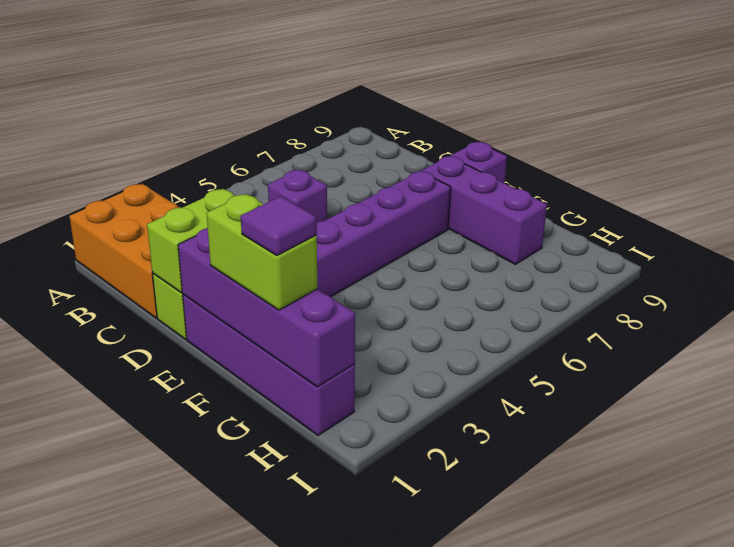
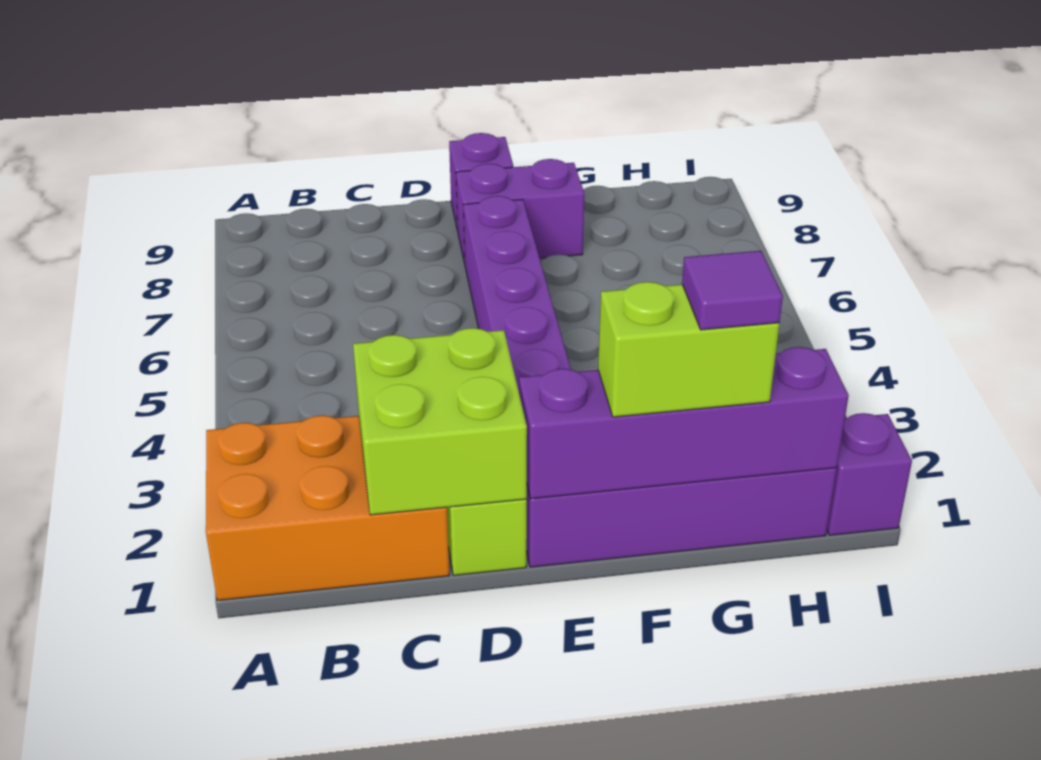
purple brick C5 level 1 -> purple brick I1 level 1
lime brick D1:D2 level 2 -> lime brick C1:D2 level 2
purple brick E8:G8 level 1 -> purple brick E8:F8 level 1

